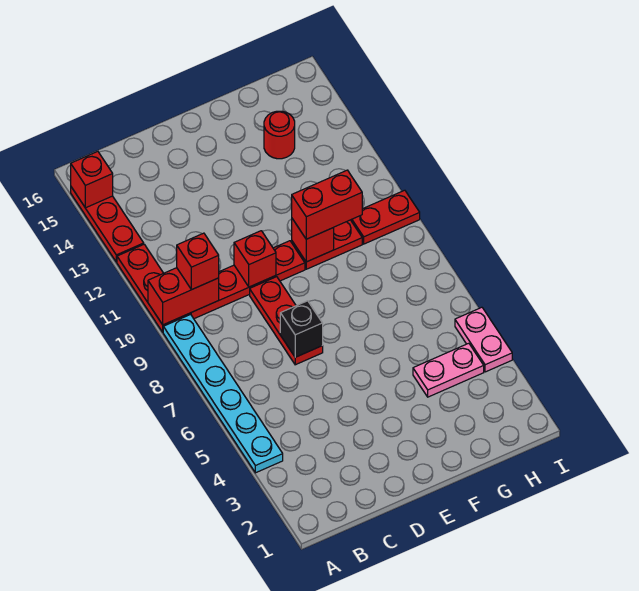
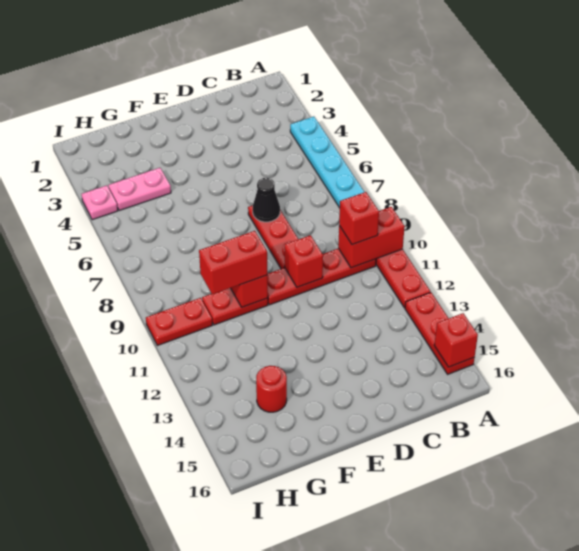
black brick D7 level 2 -> black cone D7 level 2
pink plate I4:I5 level 1 -> pink plate I4 level 1

